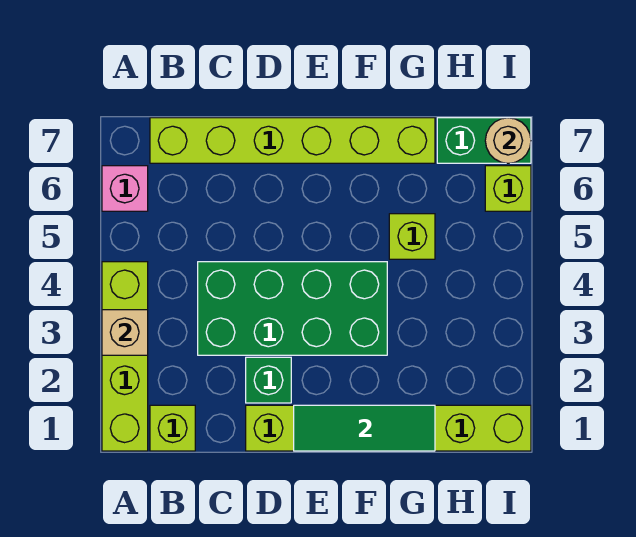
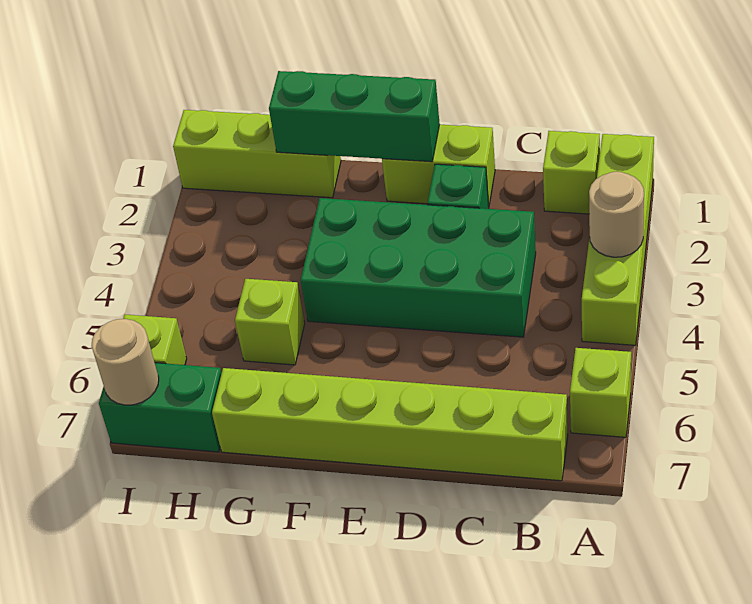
tan brick A3 level 2 -> tan round brick A3 level 2
pink brick A6 level 1 -> lime brick A6 level 1
green tile E1:G1 level 2 -> green brick E1:G1 level 2

